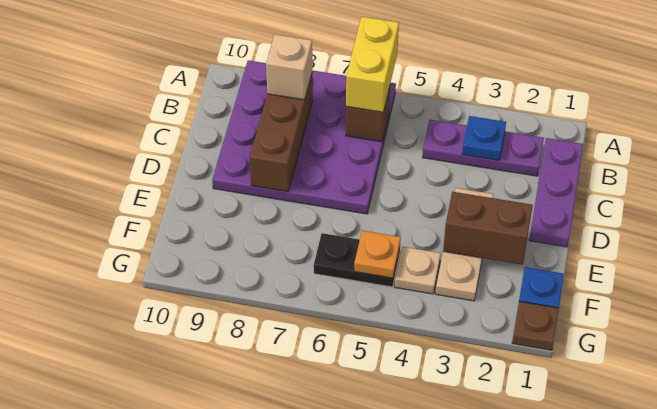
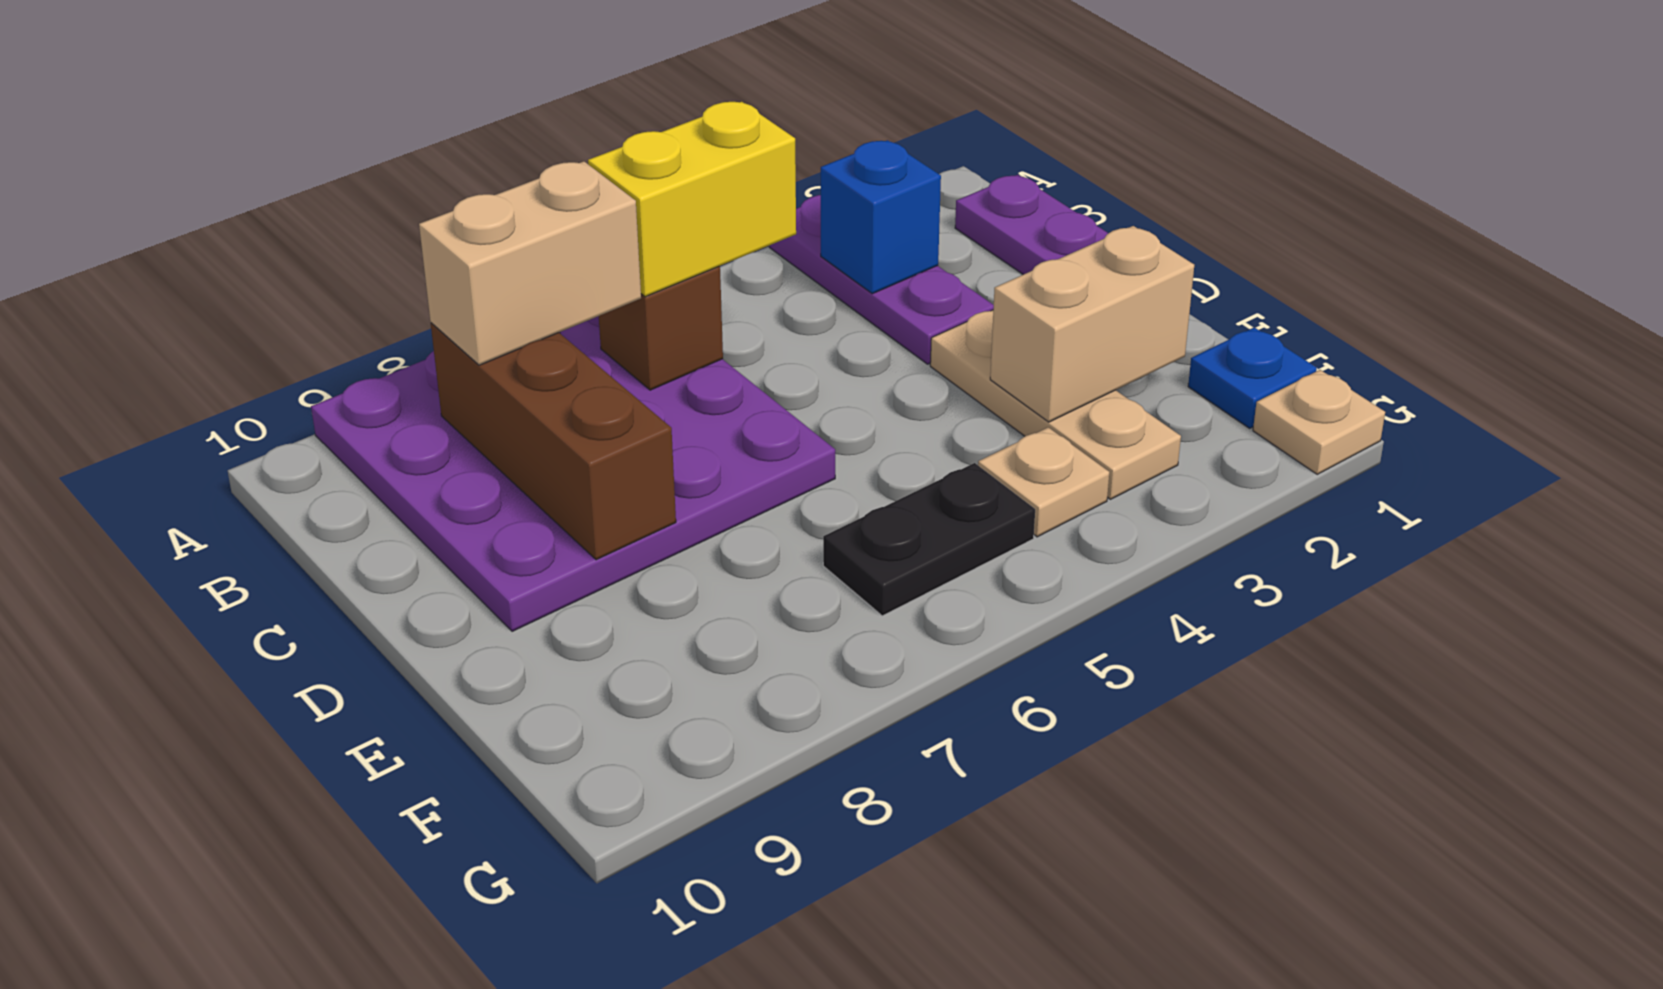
yellow brick A6:B6 level 3 -> yellow brick B5:B6 level 3
purple plate B2:B4 level 1 -> purple plate A3:C3 level 1
blue plate B3 level 2 -> blue brick B3 level 2
tan brick B8 level 3 -> tan brick B7:B8 level 3
brown brick E2:E3 level 2 -> tan brick E2:E3 level 2
orange plate F5 level 2 -> none
brown plate G1 level 1 -> tan plate G1 level 1

